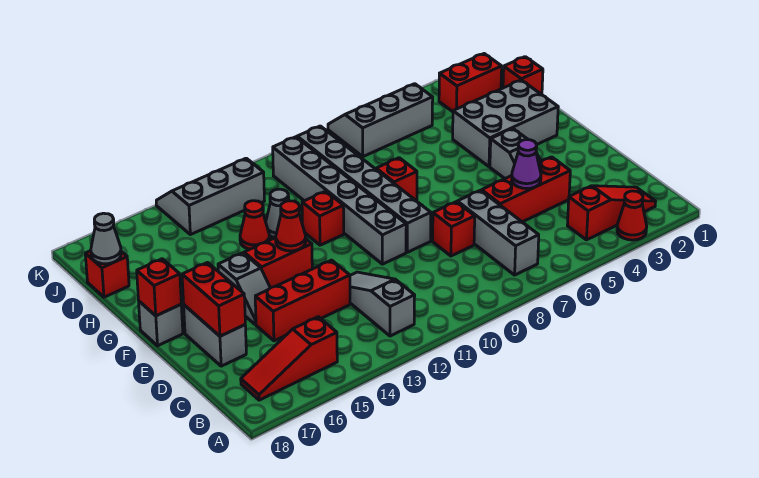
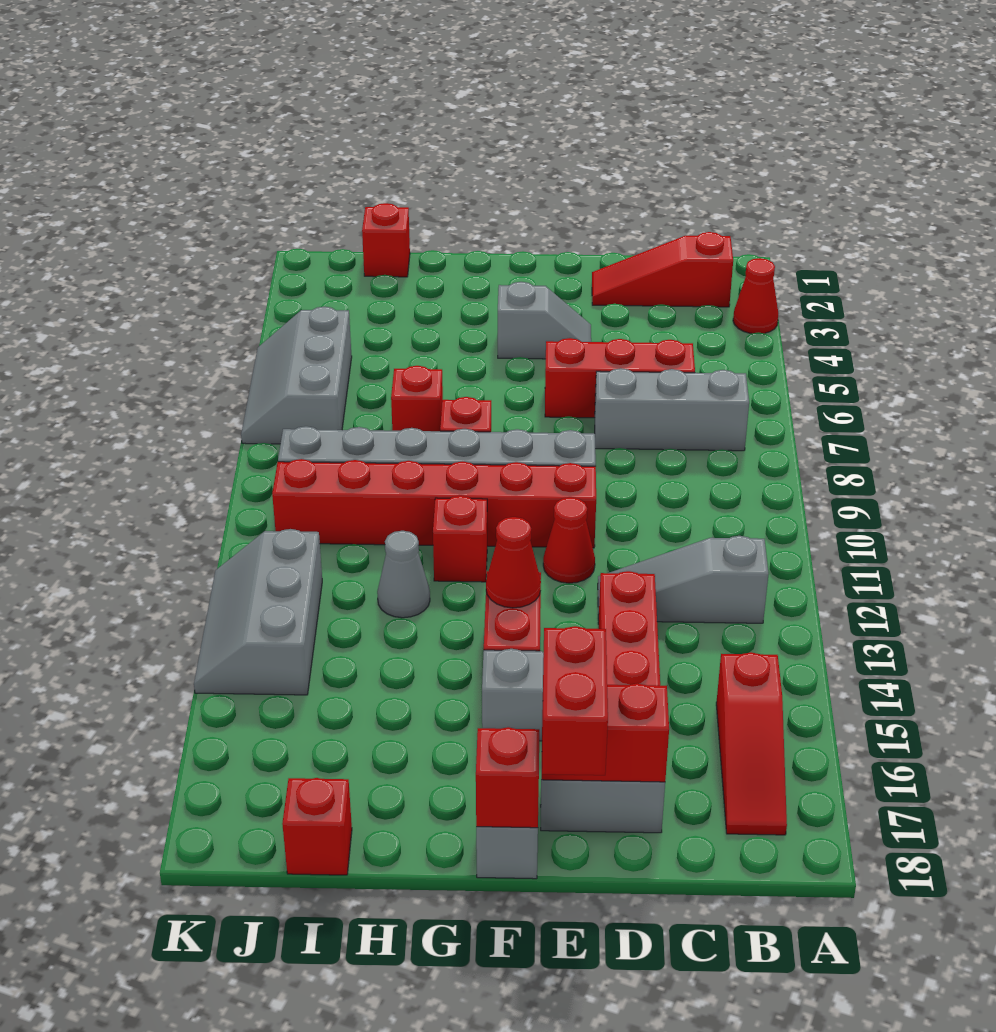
red slope B2:B4 level 1 top 4 -> red slope B2:D2 level 1 top B
red brick D4:D6 level 1 -> red brick C6:E6 level 1
purple cone D5 level 2 -> none
red brick D8 level 1 -> red brick H7 level 1
grey brick E10:J10 level 1 -> red brick E10:J10 level 1
grey brick G2:H4 level 1 -> none
red cone H13 level 1 -> red cone E11 level 1
grey cone I18 level 2 -> none
red brick J2:J3 level 1 -> red brick E17:E18 level 3

